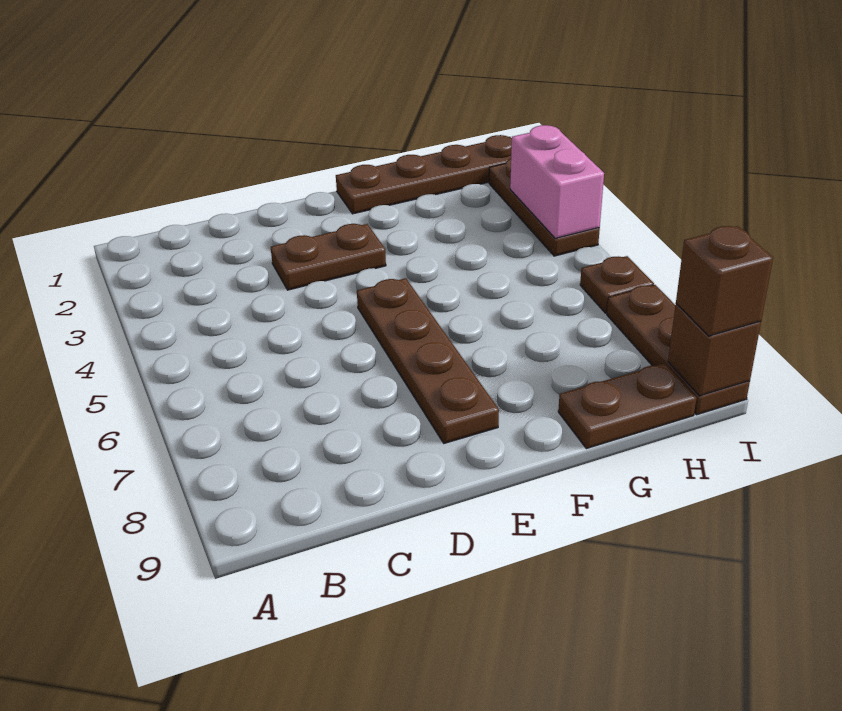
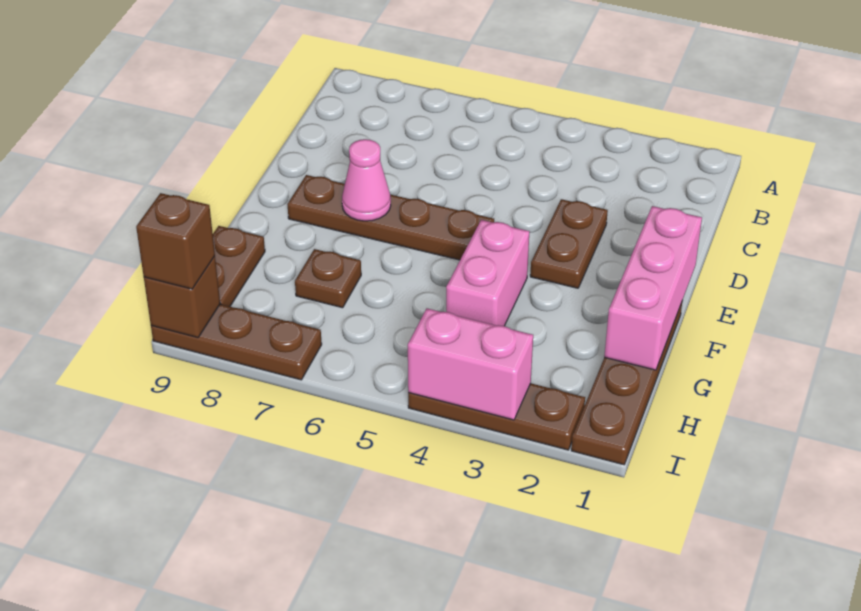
none -> pink brick E1:G1 level 2
none -> pink cone E7 level 2
none -> pink brick F4:G4 level 1
brown plate I6 level 1 -> brown plate G7 level 1

